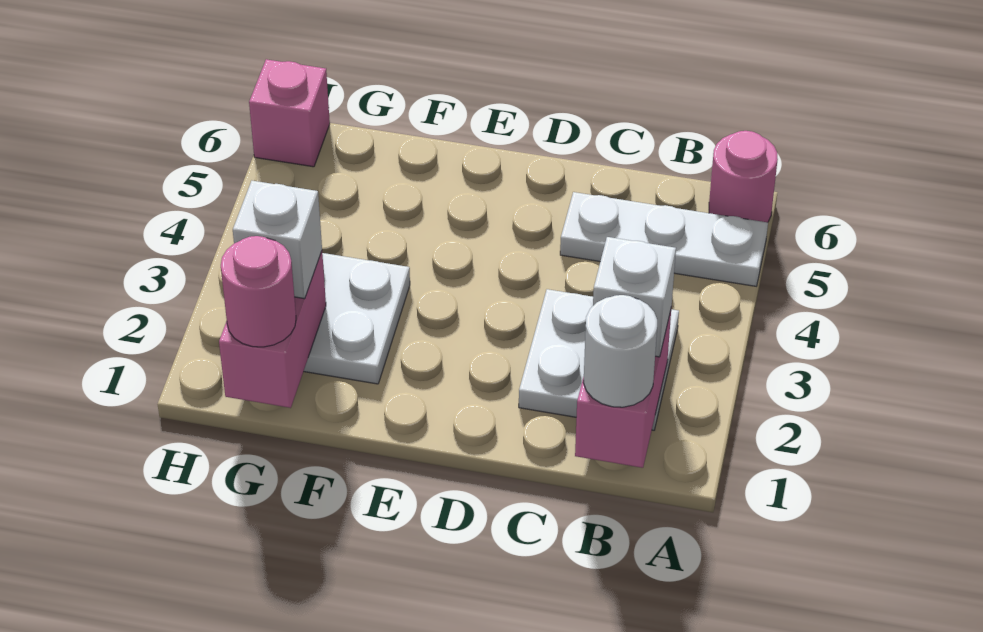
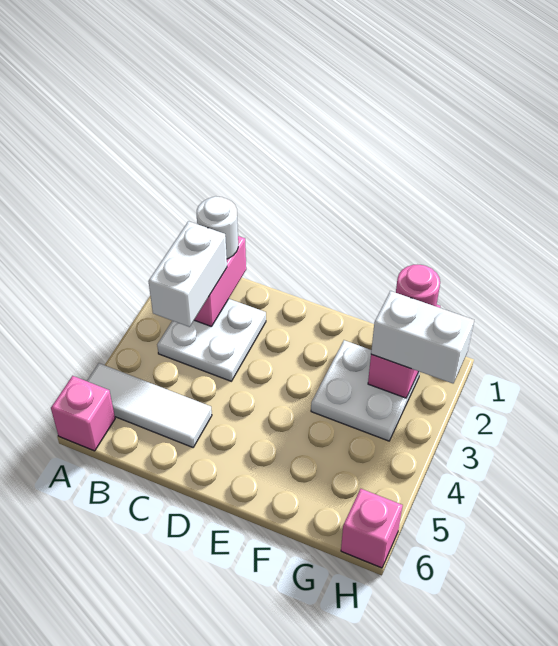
white plate A5:C5 level 1 -> white tile A5:C5 level 1
pink round brick A6 level 1 -> pink brick A6 level 1
white brick B2 level 3 -> white brick B2:B3 level 3
white brick G2 level 3 -> white brick G2:H2 level 3

